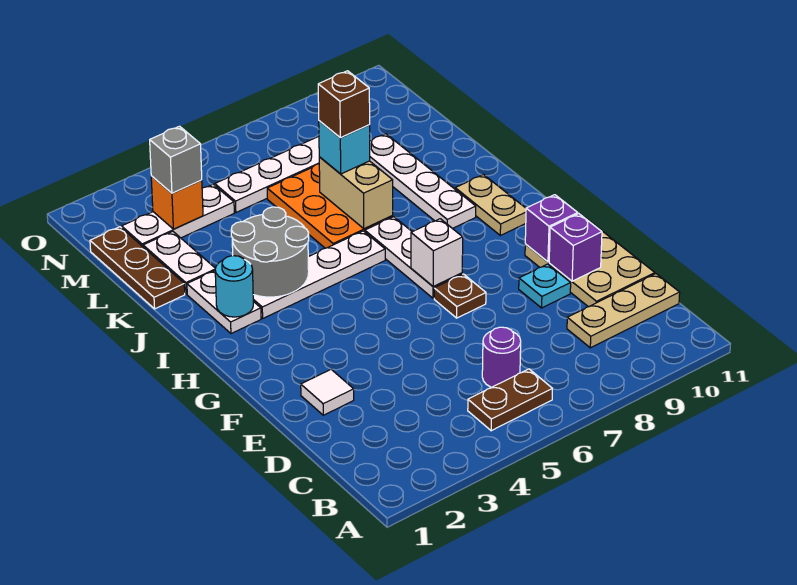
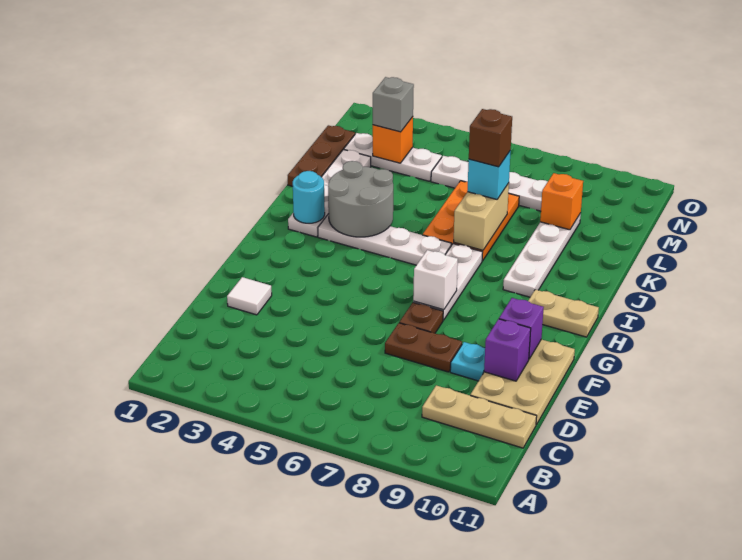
brown plate B5:B6 level 1 -> brown plate E7:E8 level 1
purple round brick C6 level 1 -> none
tan plate H10:I10 level 1 -> tan plate H10:H11 level 1
none -> orange brick L9 level 2

